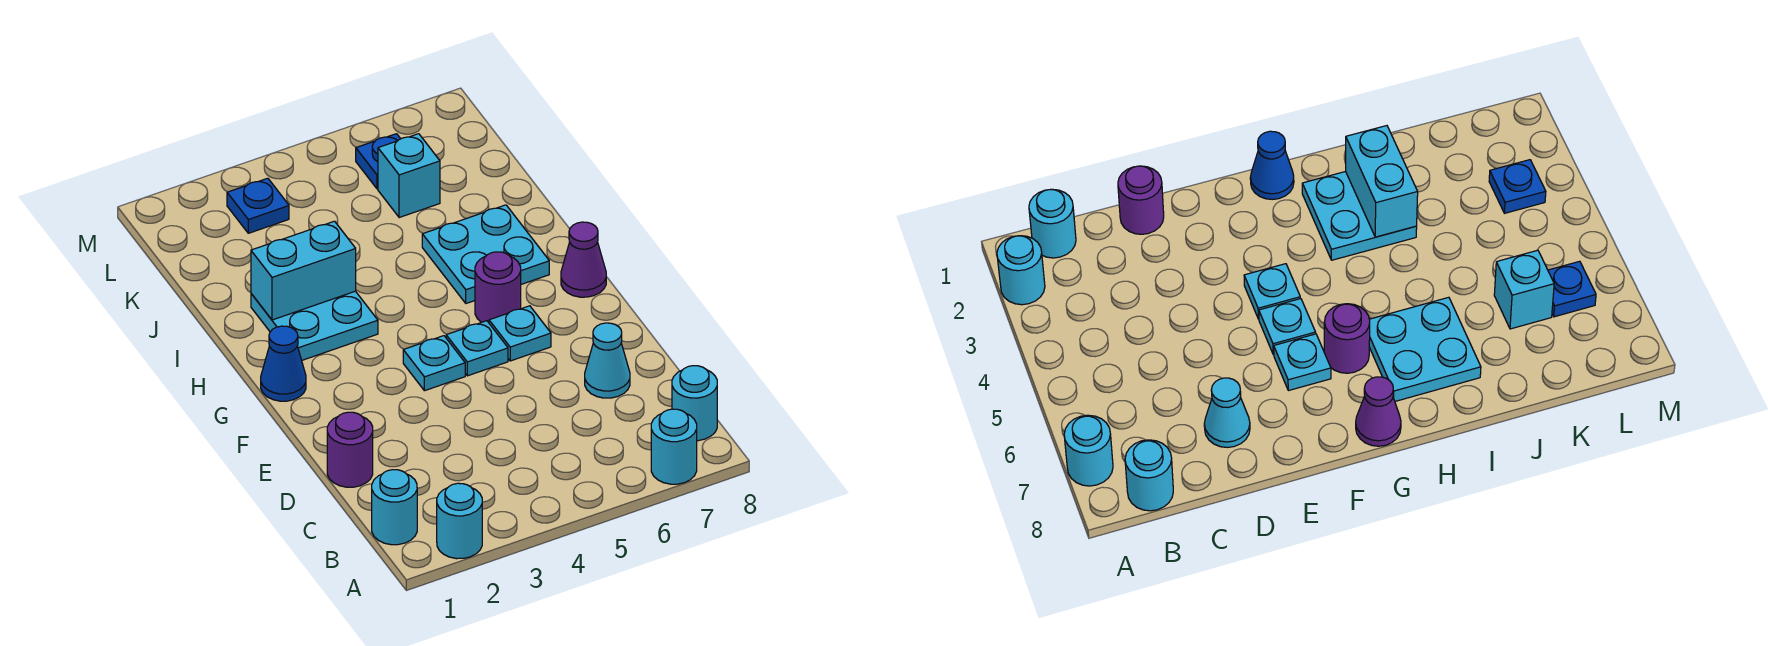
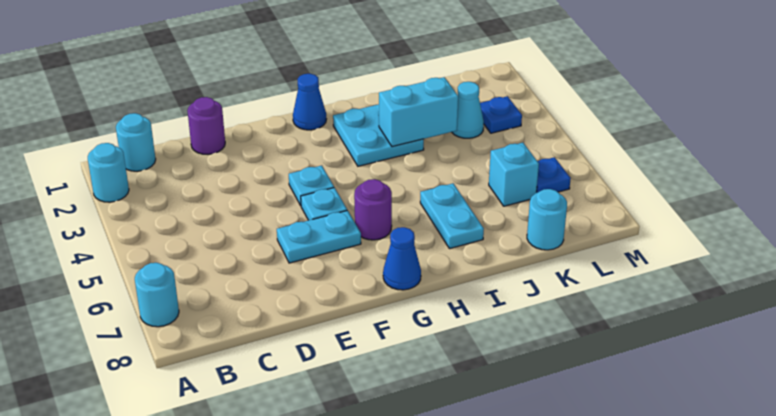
cyan round brick B8 level 1 -> cyan round brick K8 level 1
cyan cone D7 level 1 -> cyan cone K3 level 1
cyan plate F6 level 1 -> cyan plate E6:F6 level 1
purple cone G8 level 1 -> blue cone G8 level 1
cyan plate H6:I7 level 1 -> cyan plate I6:I7 level 1
cyan brick I2:I3 level 2 -> cyan brick I3:J3 level 2

